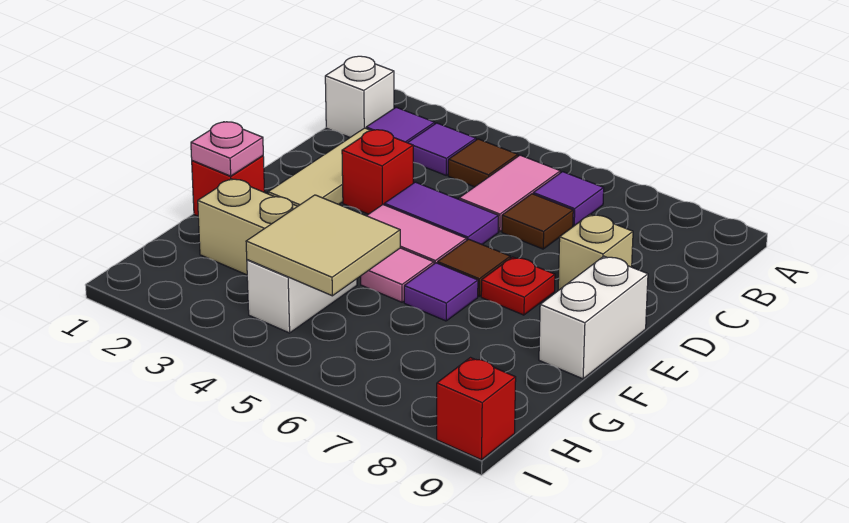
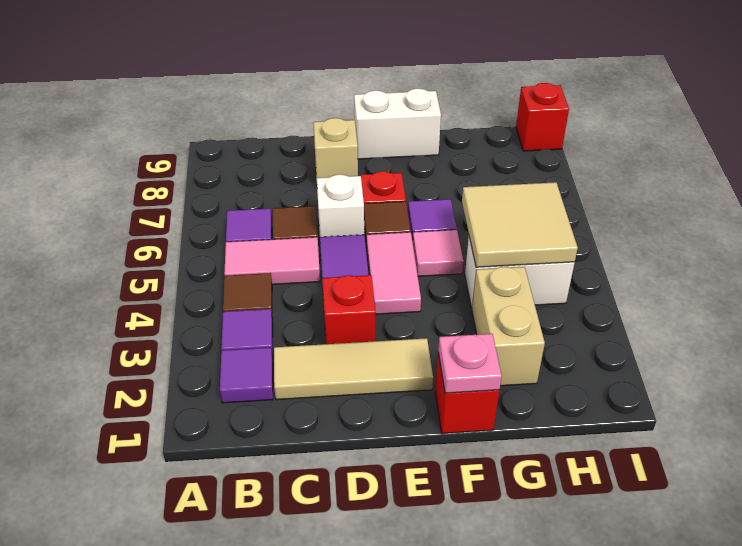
white brick B1 level 1 -> white brick D6 level 1

